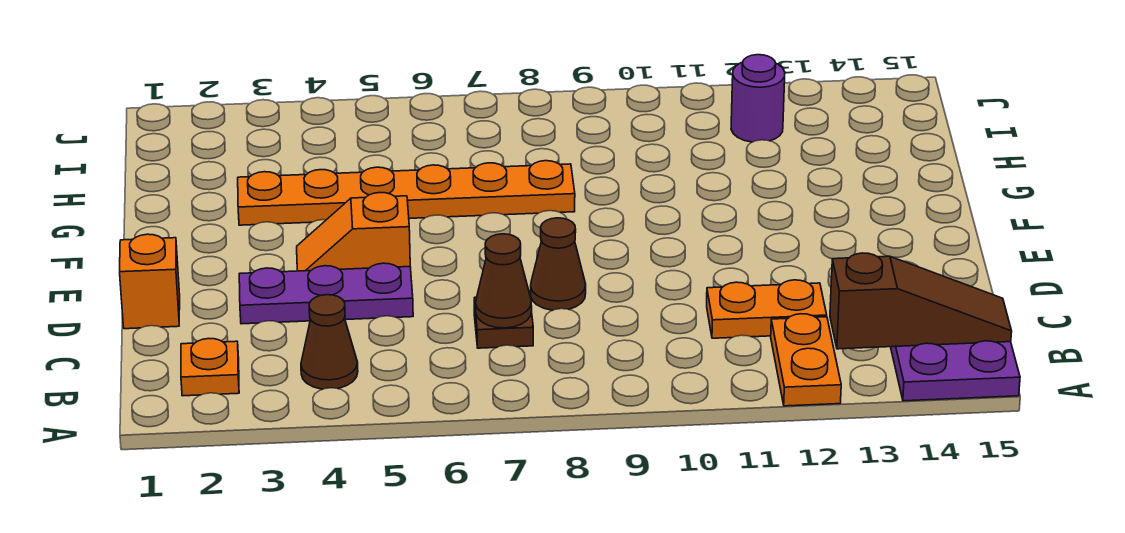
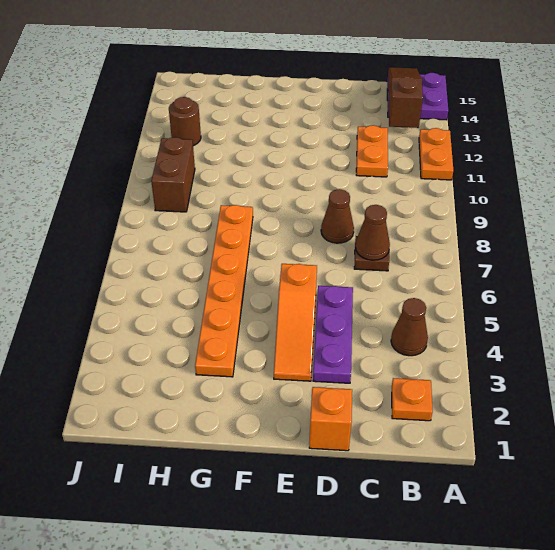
orange plate A12:B12 level 1 -> orange plate A11:A12 level 1
orange slope E4:E5 level 1 top 5 -> orange slope E3:E5 level 1 top 5
none -> brown brick I9:I10 level 1
purple round brick I12 level 1 -> brown round brick I12 level 1

